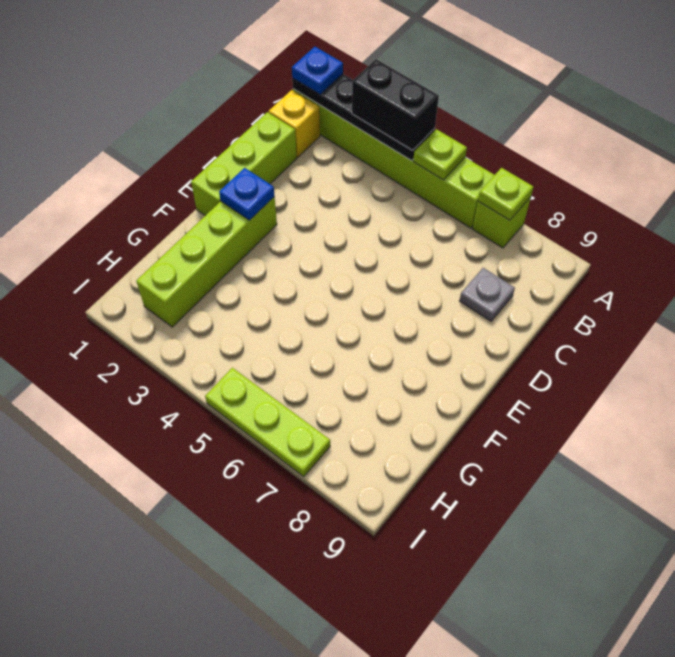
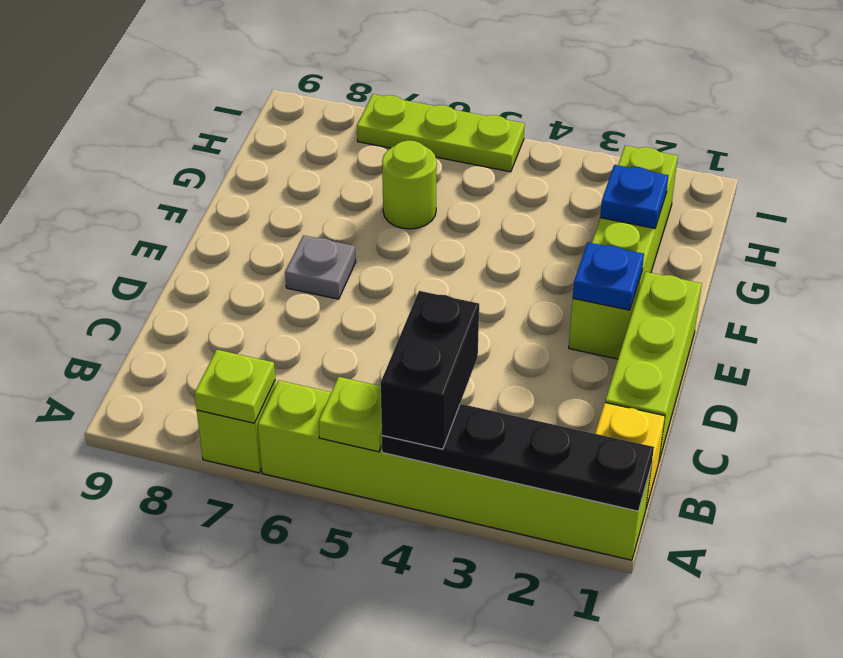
blue plate A1 level 3 -> blue plate G2 level 2
black brick A3:A4 level 3 -> black brick A4:B4 level 3
grey plate C8 level 1 -> grey plate E7 level 1
none -> lime round brick G6 level 1

